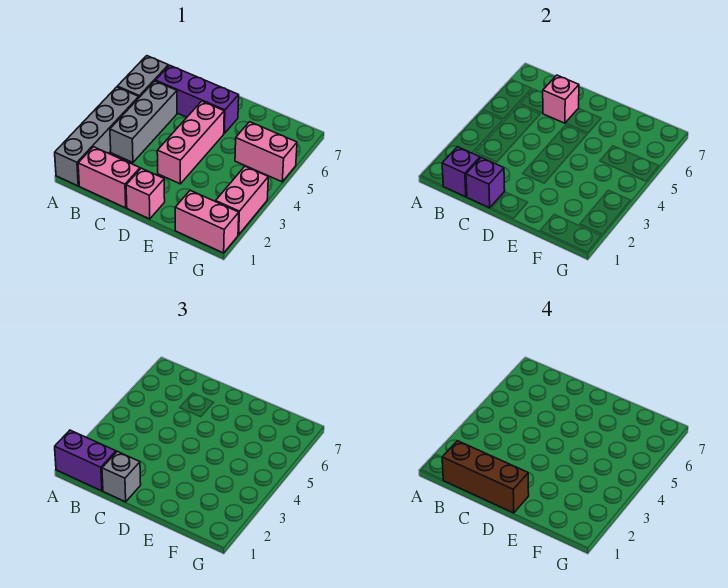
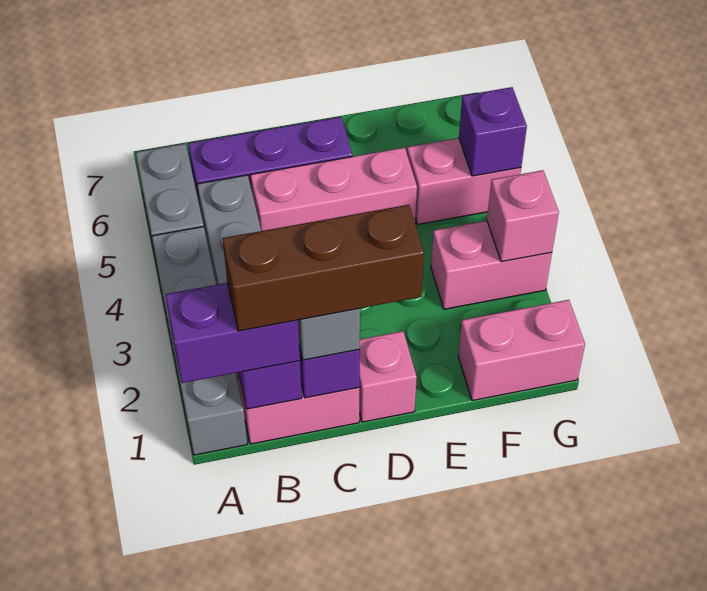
pink brick C6 level 2 -> pink brick G3 level 2
pink brick D3:D5 level 1 -> pink brick C5:E5 level 1
pink brick G2:G3 level 1 -> pink brick F3:G3 level 1
none -> purple brick G5 level 2

